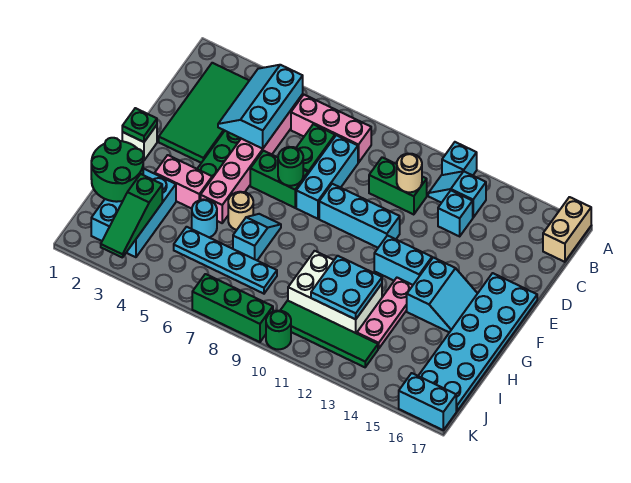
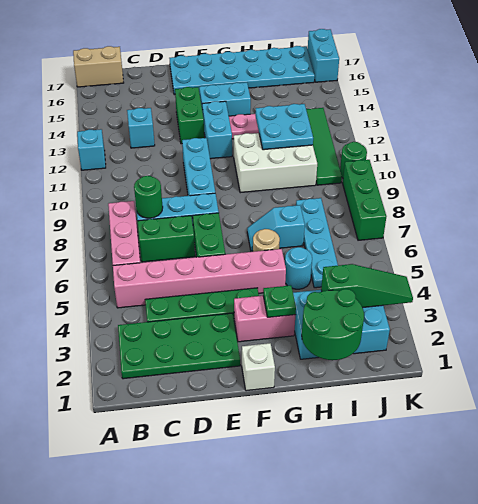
green tile B2:E3 level 1 -> green plate B2:E3 level 1
cyan slope B4:D5 level 2 top 5 -> none
cyan slope B12:B13 level 1 top 13 -> none
green brick C10:C11 level 1 -> green brick E13:E14 level 1
tan round brick C11 level 2 -> none
green round brick E7 level 2 -> green round brick C8 level 2
green plate F1 level 2 -> green plate G3 level 2
pink brick G3:G4 level 1 -> pink brick F3:G3 level 1
white brick H10:I12 level 1 -> white brick G10:I11 level 1

